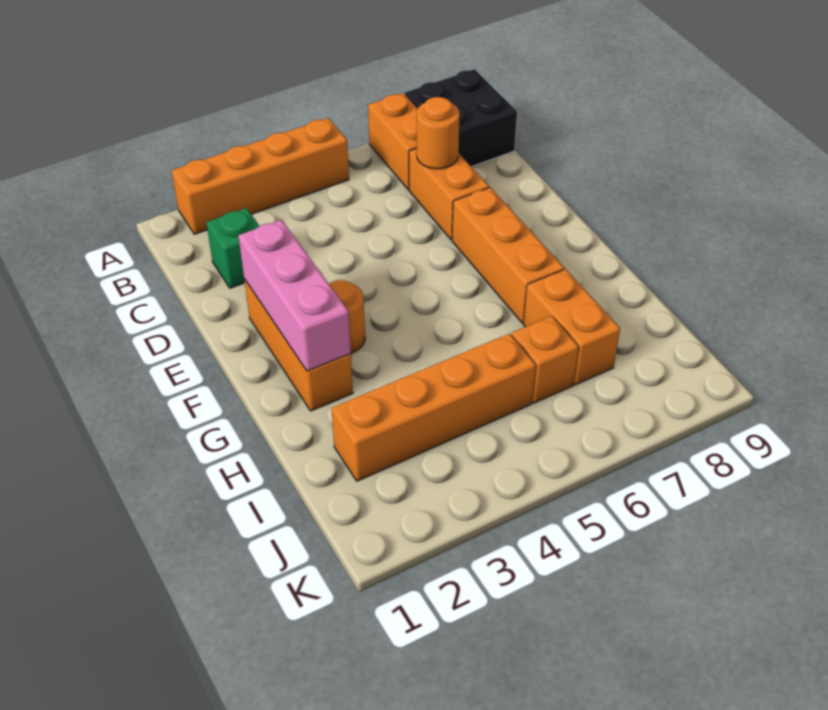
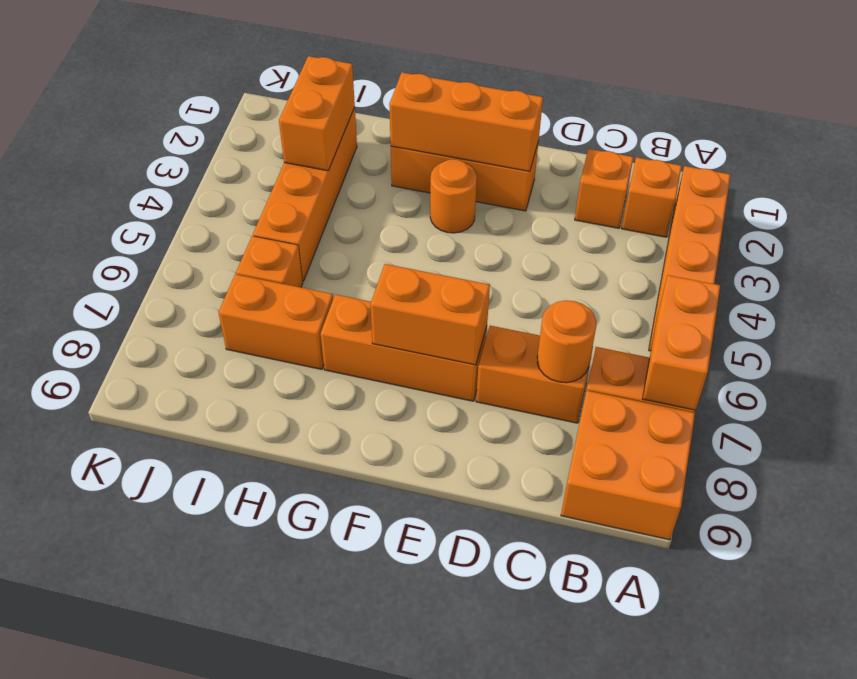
none -> orange brick A6:A7 level 2
black brick A8:B9 level 1 -> orange brick A8:B9 level 1
none -> orange brick B2 level 1
green brick C2 level 1 -> orange brick C2 level 1
pink brick E2:G2 level 2 -> orange brick E2:G2 level 2
none -> orange brick E7:F7 level 2
none -> orange brick I2:I3 level 2

